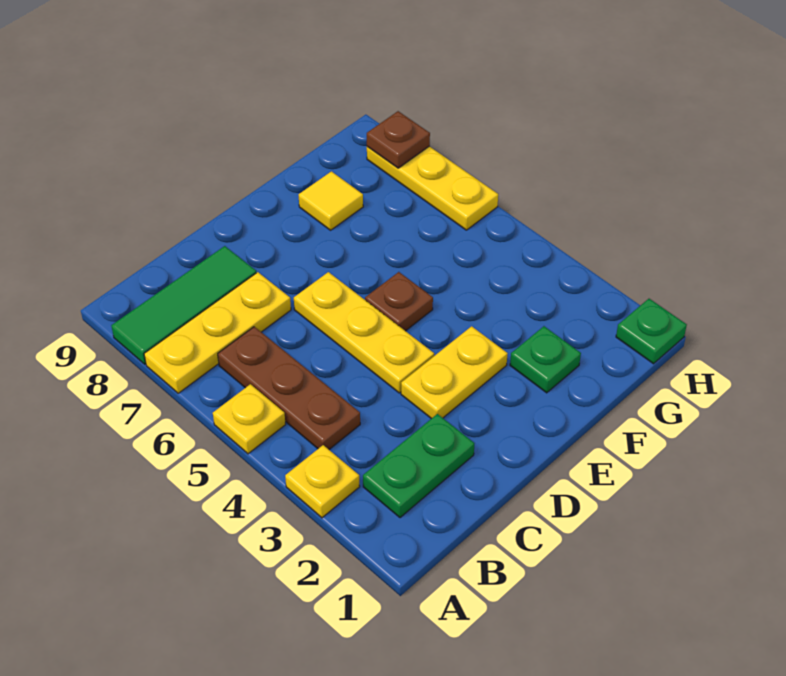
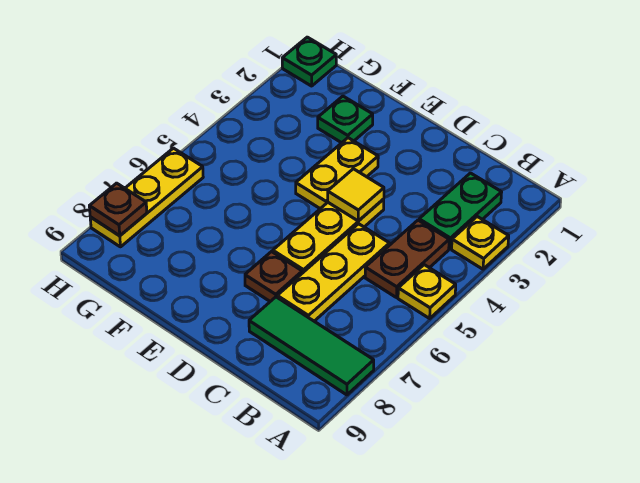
yellow plate A7:C7 level 1 -> yellow plate C5:C7 level 1
green plate B2:C2 level 1 -> green plate B2:B3 level 1
brown plate B4:B6 level 1 -> brown plate B4:B5 level 1
yellow plate D3:E3 level 1 -> yellow plate E3:E4 level 1
brown plate E5 level 1 -> brown plate D7 level 1
yellow tile F8 level 1 -> yellow tile D4 level 2

